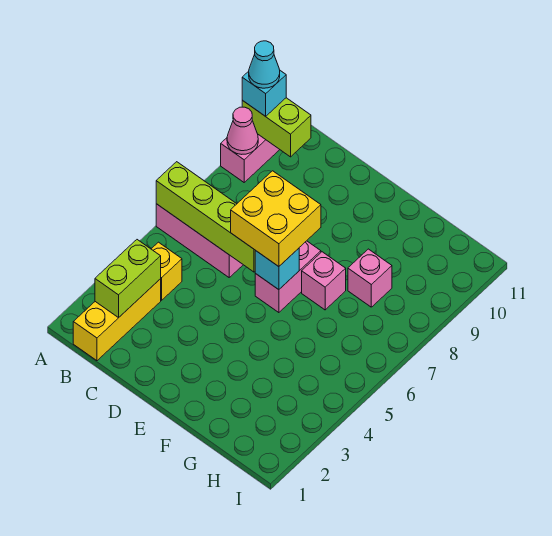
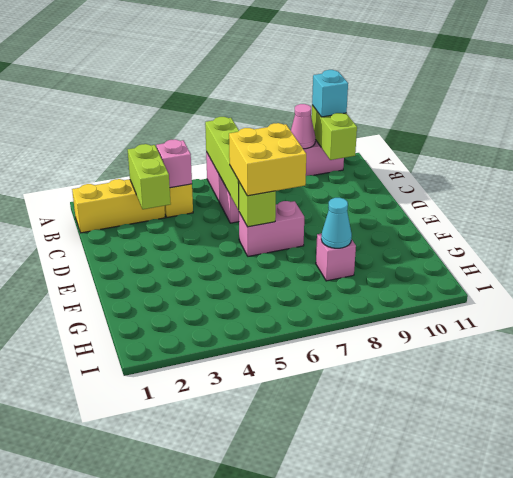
cyan cone A10 level 4 -> cyan cone G8 level 2
lime brick B2:B3 level 2 -> lime brick B3:C3 level 2
cyan brick E6 level 2 -> lime brick E6 level 2
pink brick F7 level 1 -> pink brick B4 level 2

